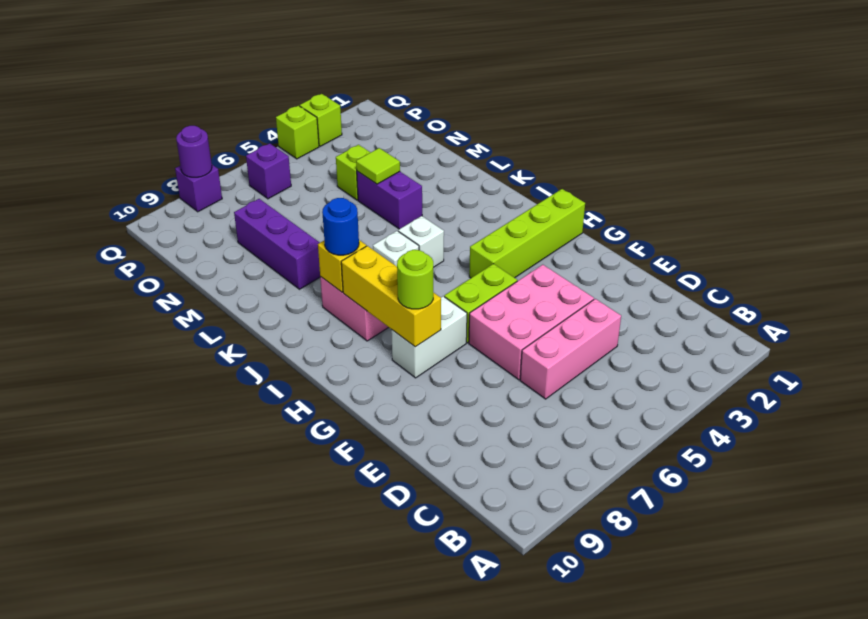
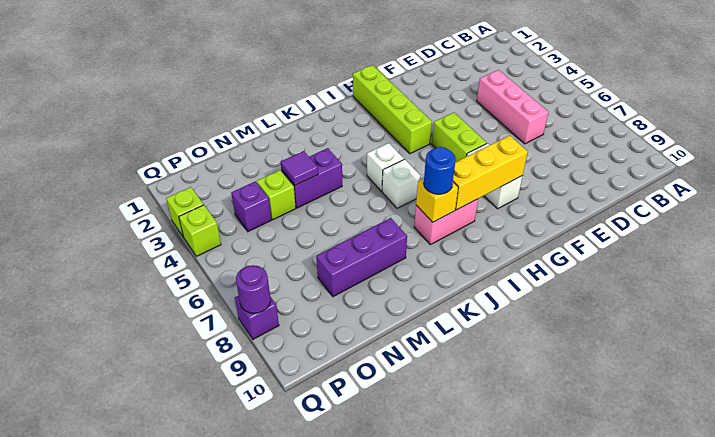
pink brick E4:F6 level 1 -> none
lime round brick G8 level 3 -> none
lime tile M4 level 2 -> purple tile M4 level 2
purple brick P6 level 1 -> purple brick O4 level 1

